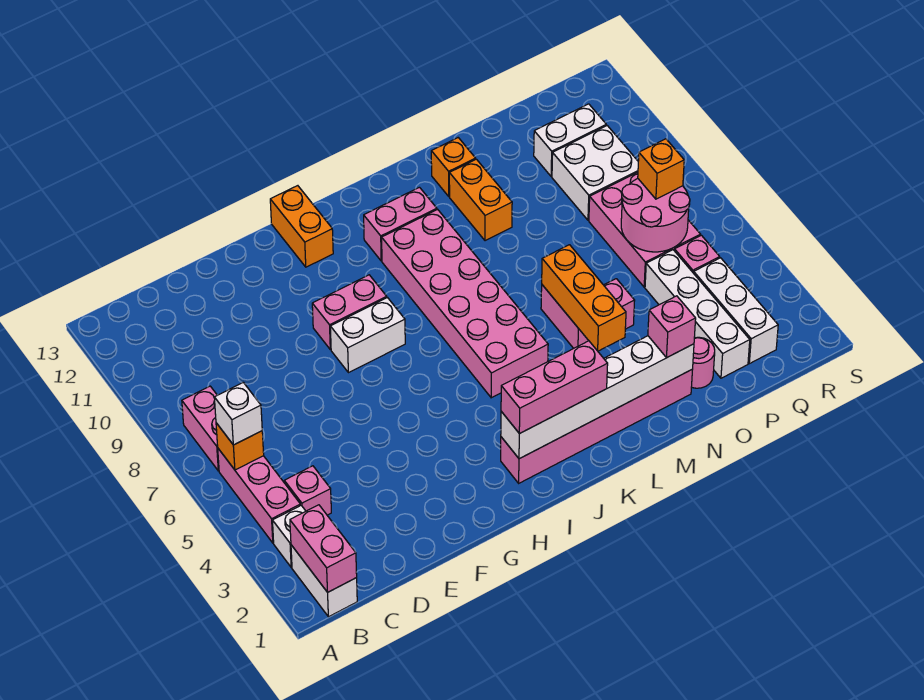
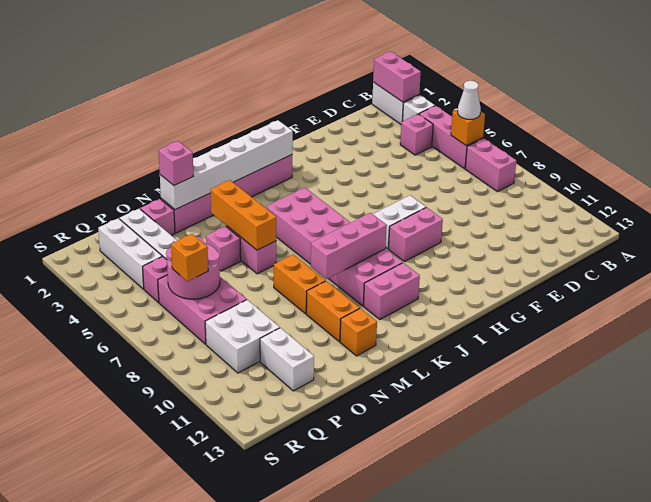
white brick B6 level 3 -> white cone B6 level 3
orange brick H12:H13 level 1 -> orange brick M8:M9 level 1
pink brick I2:K2 level 3 -> pink brick J9:L9 level 2
pink round brick O2 level 1 -> pink brick O2 level 1
white brick P11:Q11 level 1 -> white brick P11:P12 level 1

